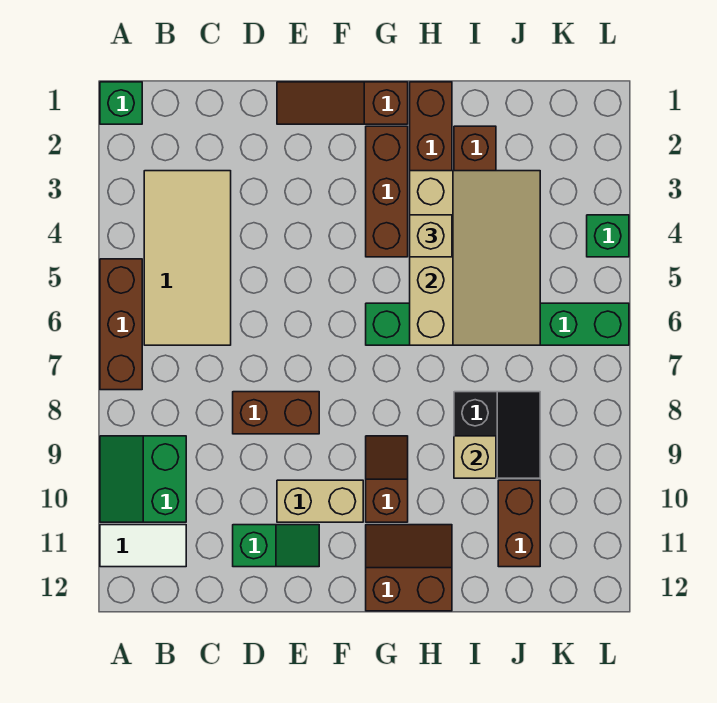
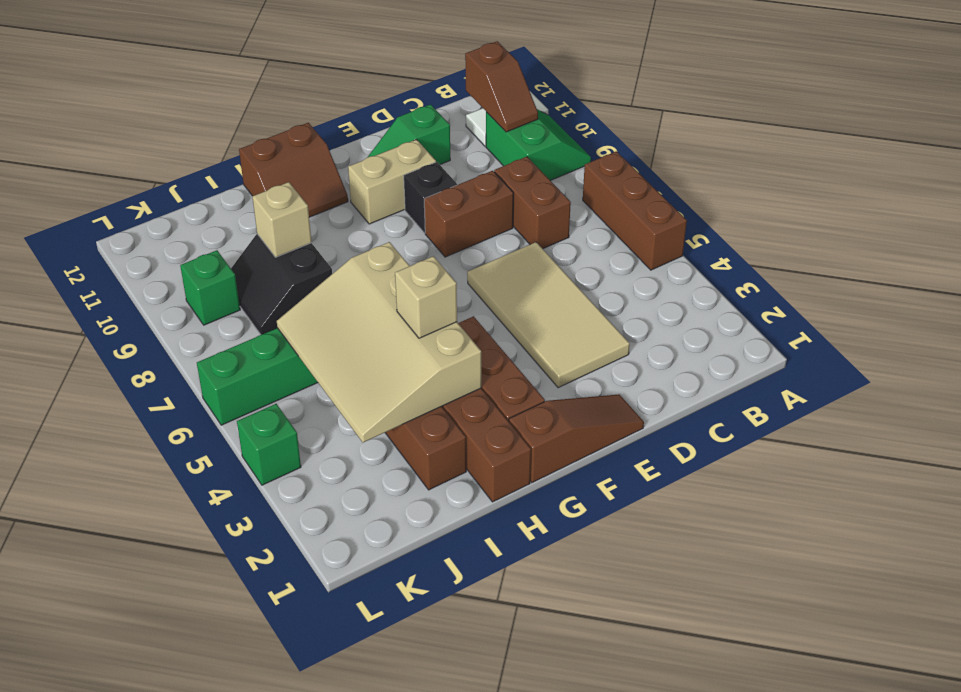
green brick A1 level 1 -> green brick K9 level 1
tan tile B3:C6 level 1 -> tan tile D3:E6 level 1
none -> black brick E9 level 1
brown slope G9:G10 level 1 top 10 -> brown slope B10:B11 level 2 top 11
brown brick J10:J11 level 1 -> brown brick C7:C8 level 1

